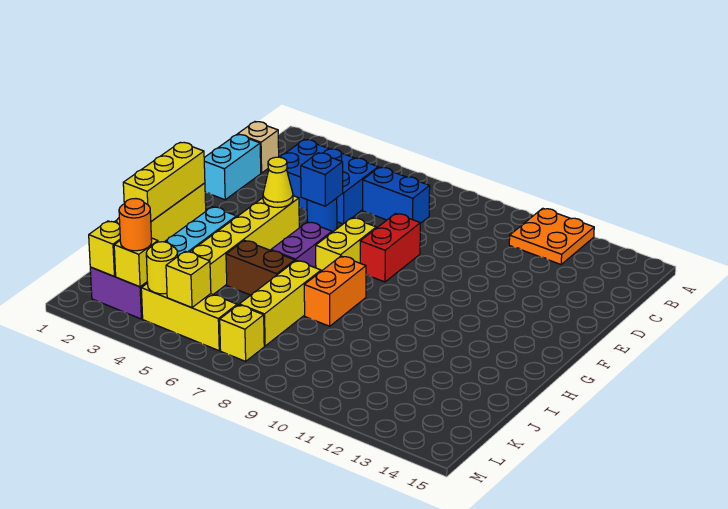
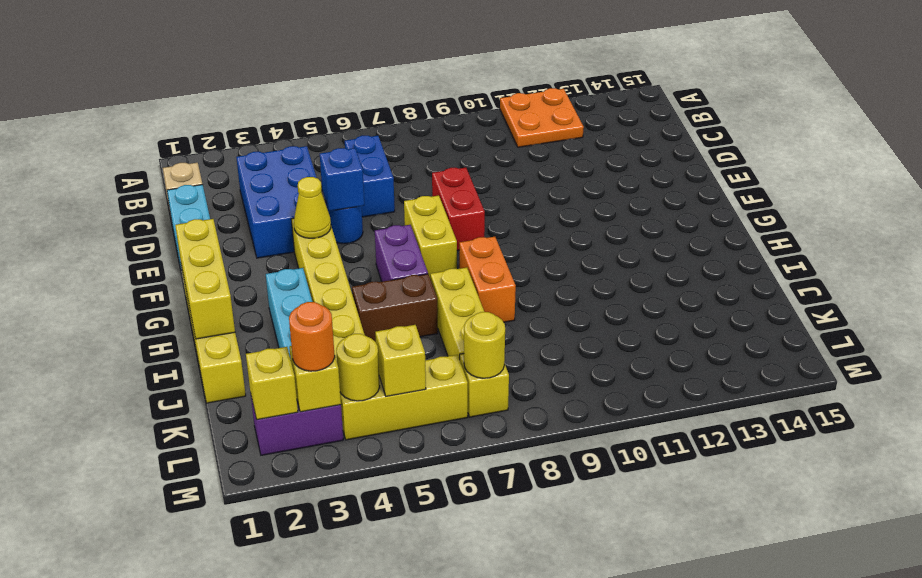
blue brick C3:D5 level 1 -> blue brick C3:E4 level 1
blue brick C6:C7 level 1 -> blue brick C6:D6 level 1
none -> yellow round brick L7 level 2

